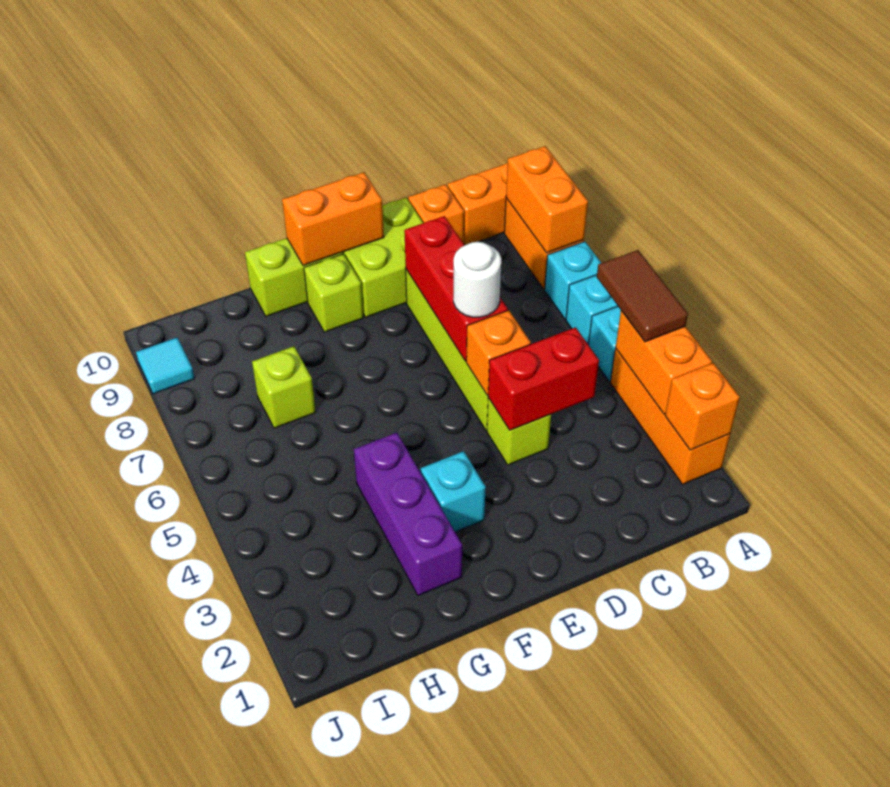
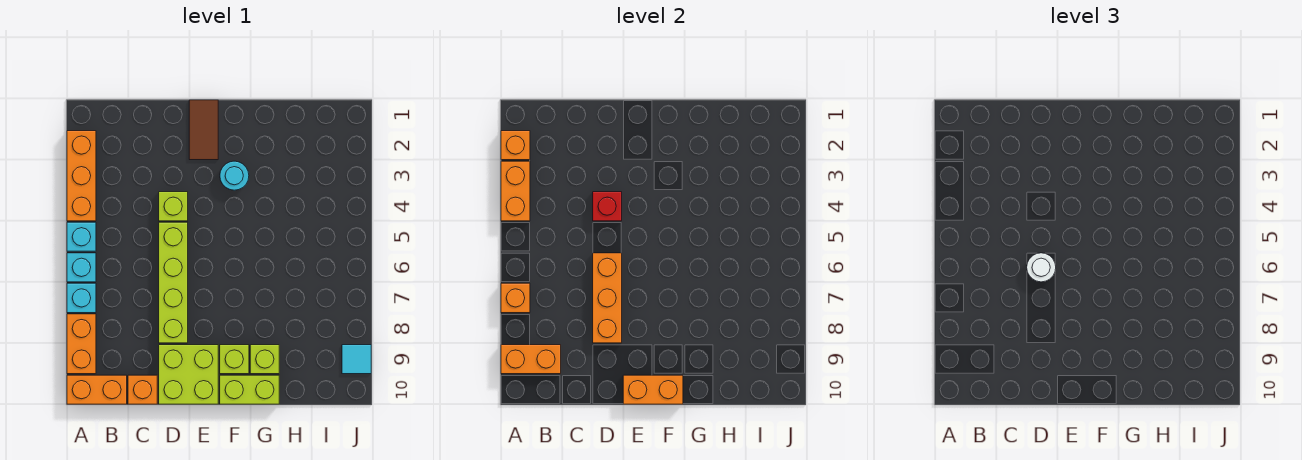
brown tile A4:A5 level 3 -> brown tile E1:E2 level 1
orange brick A8:A9 level 2 -> orange brick A9:B9 level 2
red brick C4:D4 level 2 -> red brick D4 level 2
orange brick D5 level 2 -> orange brick A7 level 2
red brick D6:D8 level 2 -> orange brick D6:D8 level 2
cyan brick F3 level 1 -> cyan round brick F3 level 1
purple brick G2:G4 level 1 -> none
lime brick H7 level 1 -> lime brick G9 level 1

